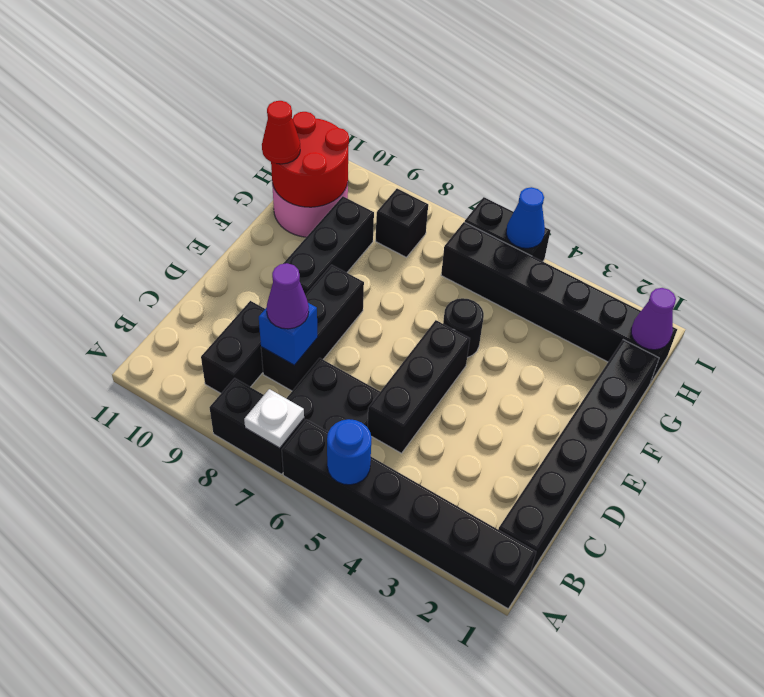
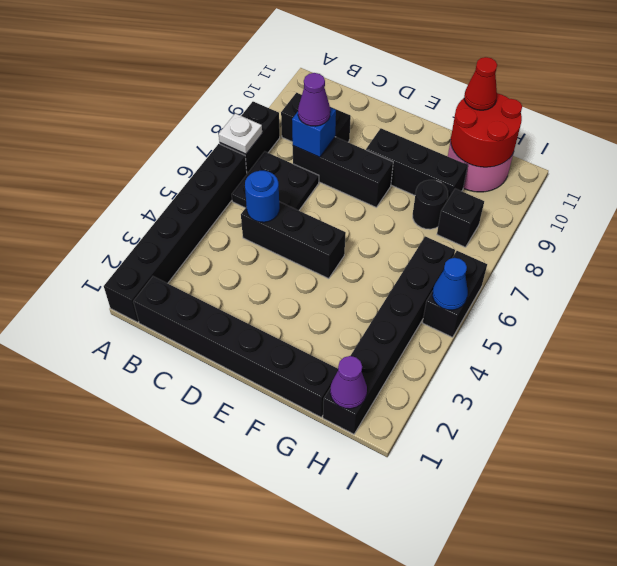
blue round brick A5 level 2 -> blue round brick C5 level 2
black round brick F5 level 1 -> black round brick G8 level 1

